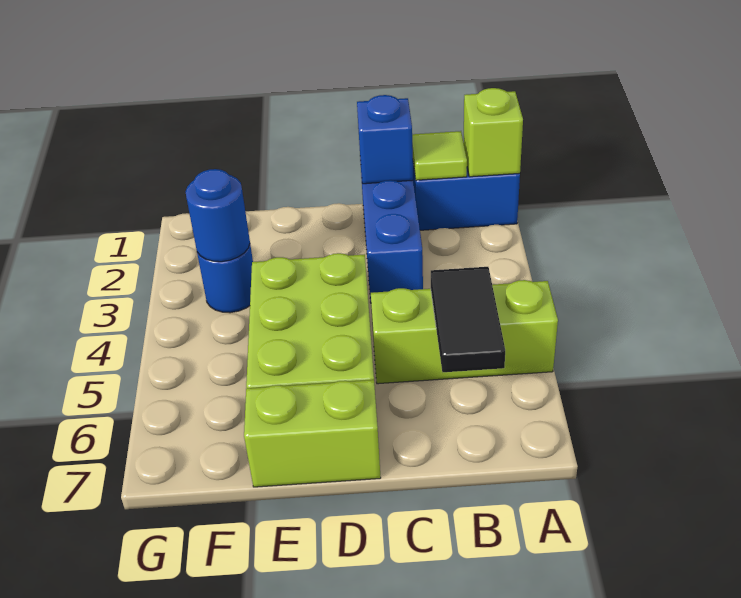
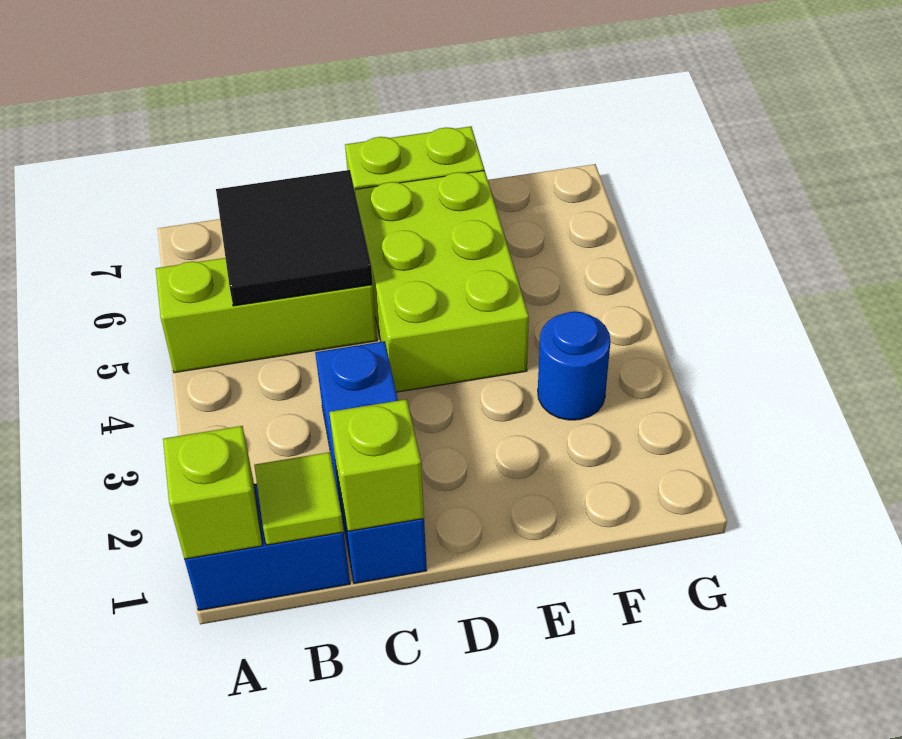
black tile B5:B6 level 2 -> black tile B5:C6 level 2
blue brick C1 level 2 -> lime brick C1 level 2
blue round brick F3 level 2 -> none

